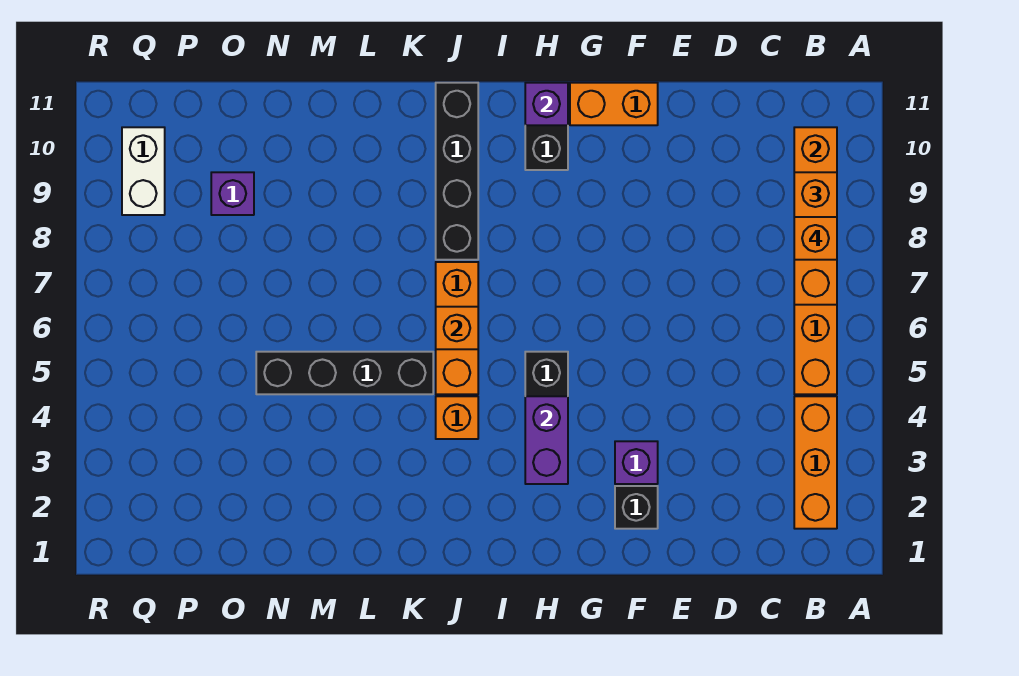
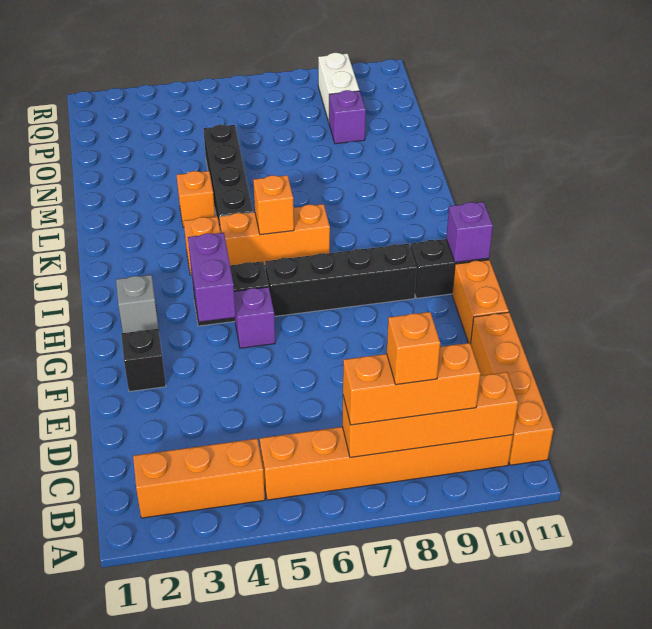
none -> orange brick B11:E11 level 1
purple brick F3 level 1 -> purple brick G5 level 1
none -> grey brick H2 level 1
purple brick H3:H4 level 2 -> purple brick G4:H4 level 2
black brick J8:J11 level 1 -> black brick H6:H9 level 1
none -> orange brick L4 level 1
white brick Q9:Q10 level 1 -> white brick P9:Q9 level 1

